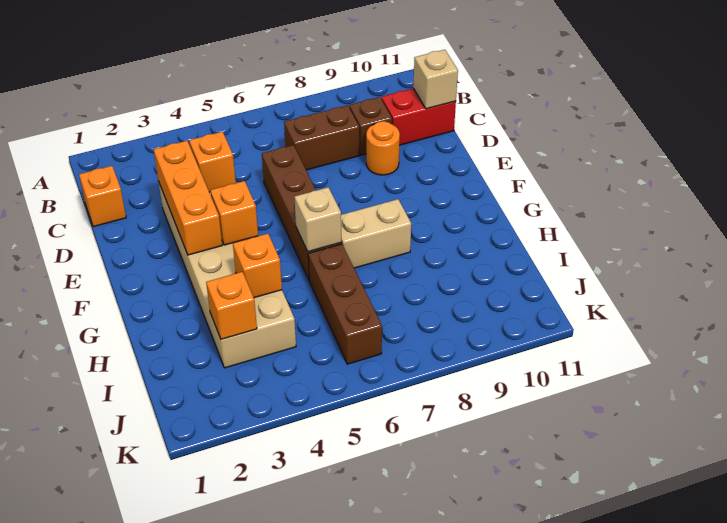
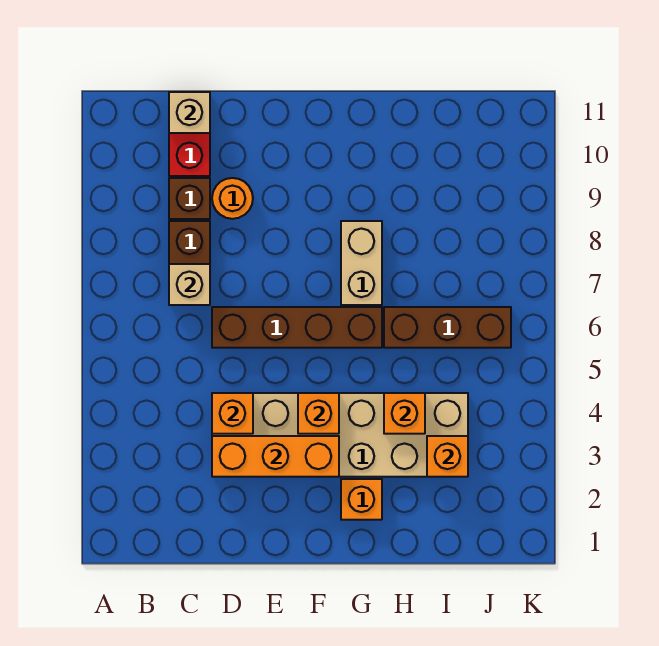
orange brick C1 level 1 -> orange brick G2 level 1
tan brick G6 level 2 -> tan brick C7 level 2

